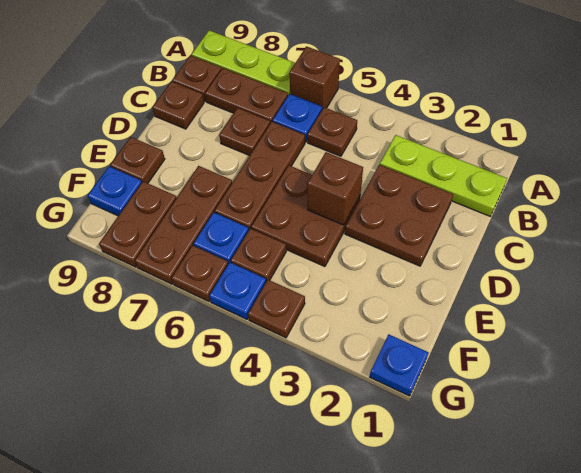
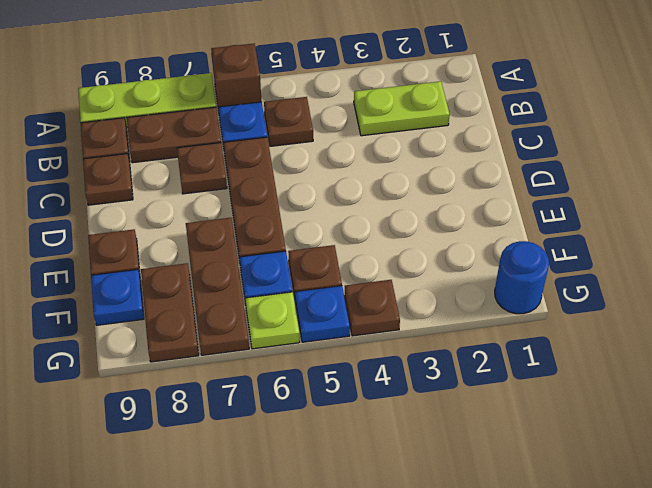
lime plate B1:B3 level 1 -> lime plate B2:B3 level 1
brown plate C2:D3 level 1 -> none
brown plate D4:E5 level 1 -> none
brown brick D4 level 2 -> none
blue plate G1 level 1 -> blue round brick G1 level 1
brown plate G6 level 1 -> lime plate G6 level 1

